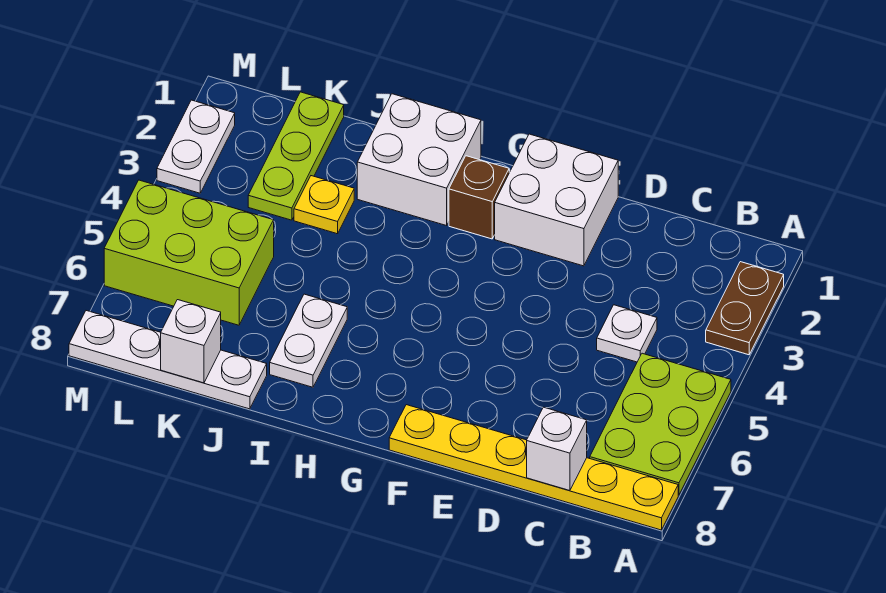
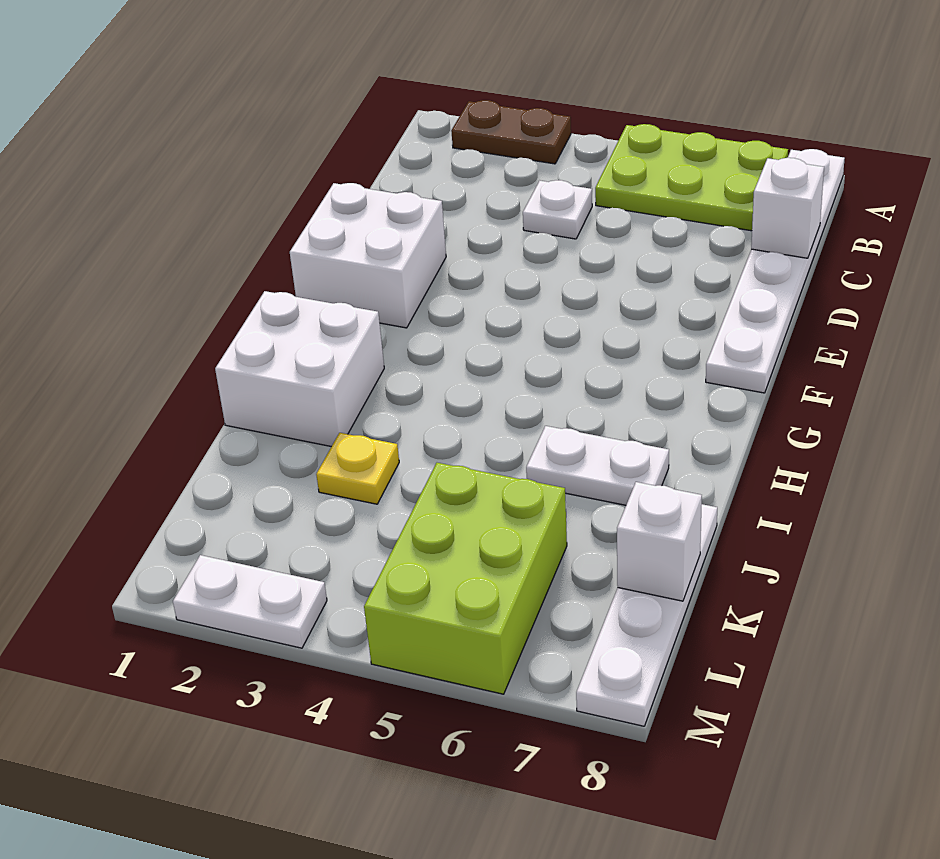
yellow plate A8:F8 level 1 -> white plate A8:F8 level 1
brown brick G2 level 1 -> none
lime plate K1:K3 level 1 -> none

